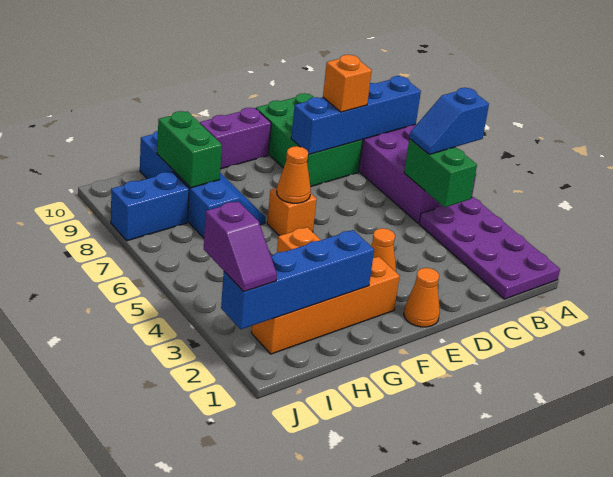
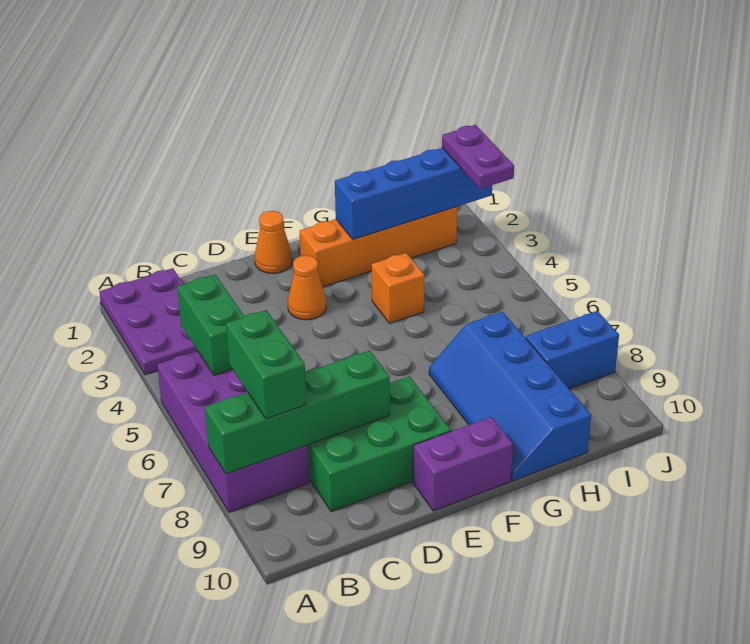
purple plate A1:B4 level 1 -> purple plate A1:B3 level 1
blue slope A5:B5 level 3 top A -> none
blue brick A8:D8 level 2 -> green brick A8:D8 level 2
green brick C8:D10 level 1 -> green brick C8:E9 level 1
orange brick C8 level 3 -> none
orange brick F6 level 1 -> none
orange cone F6 level 2 -> none
green brick H8:H9 level 2 -> green brick B7:B8 level 3
purple slope J2:J3 level 3 top 3 -> purple plate J2:J3 level 3

